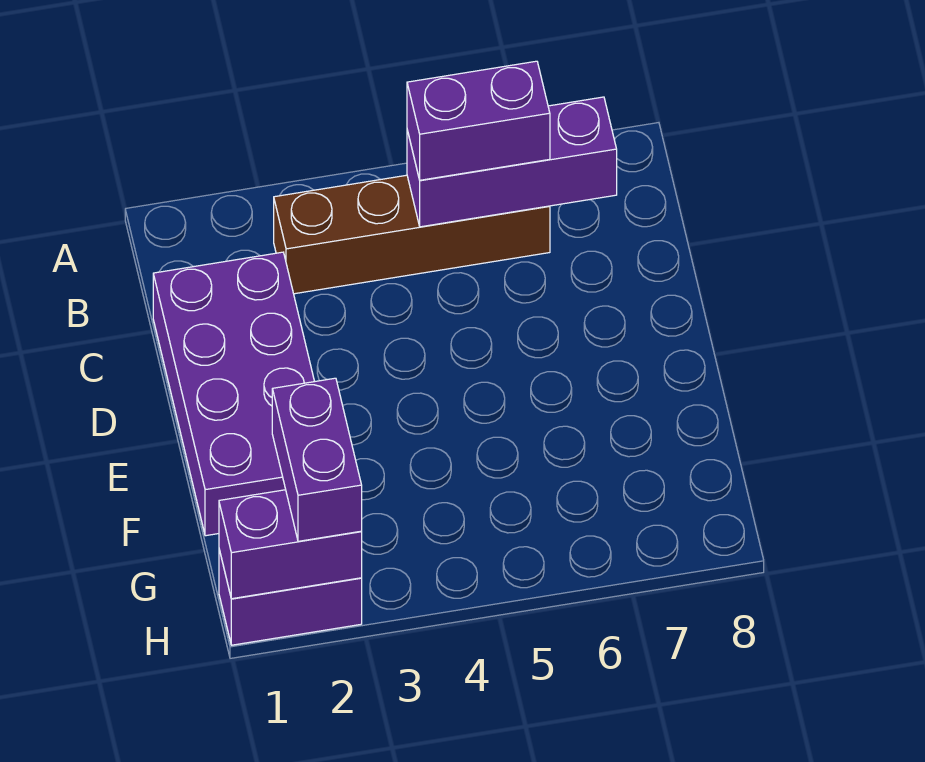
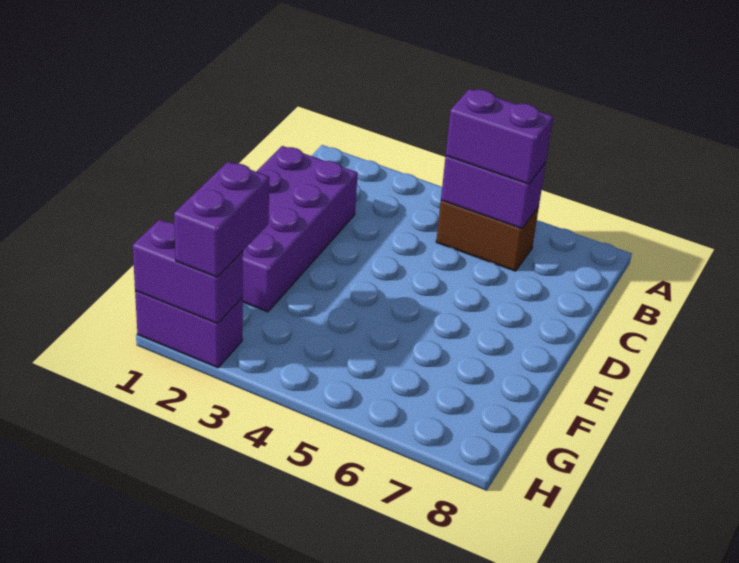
brown brick B3:B6 level 1 -> brown brick B5:B6 level 1
purple brick B5:B7 level 2 -> purple brick B5:B6 level 2

